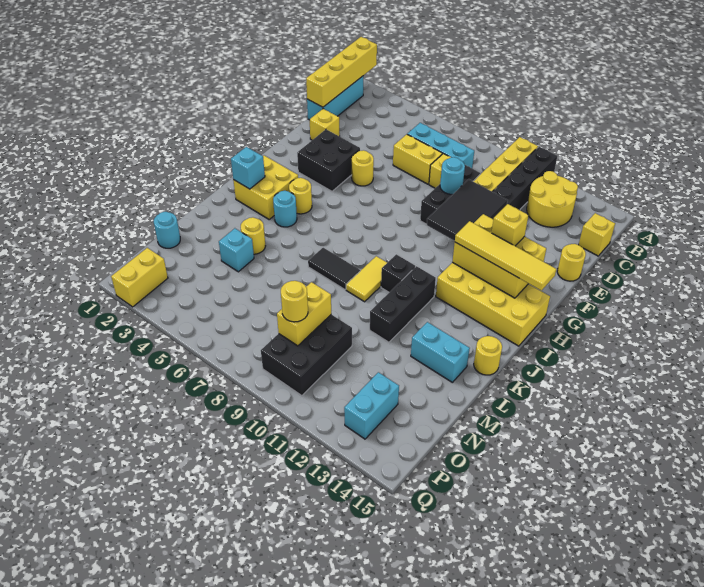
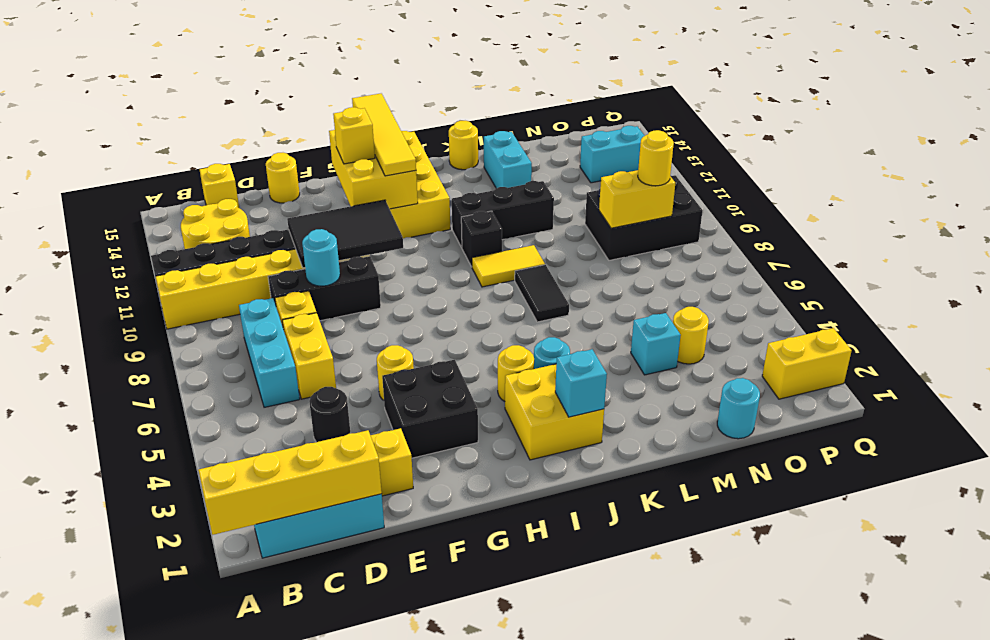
none -> black round brick D4 level 1
yellow round brick L4 level 1 -> yellow round brick N4 level 1

